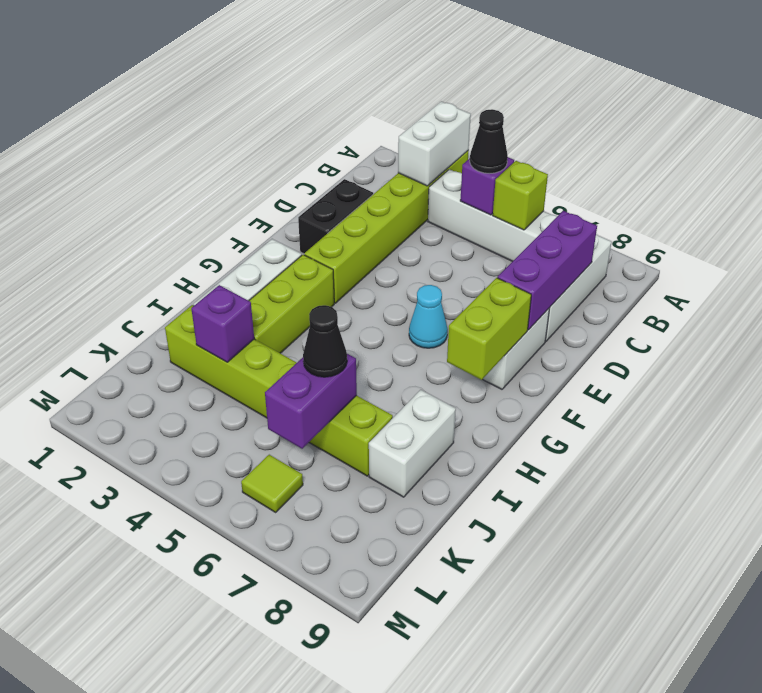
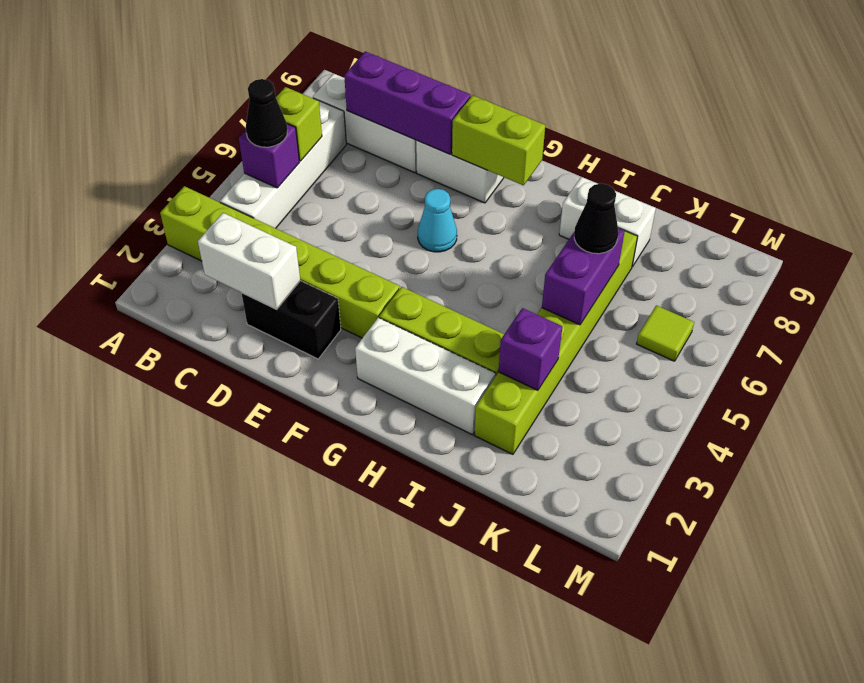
white brick A3:B3 level 2 -> white brick C2:D2 level 2
purple brick J6:K6 level 2 -> purple brick J5:J6 level 2

